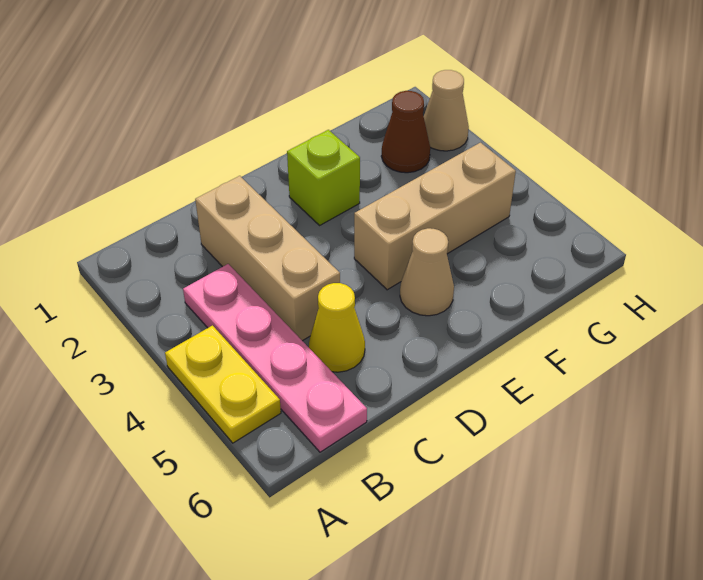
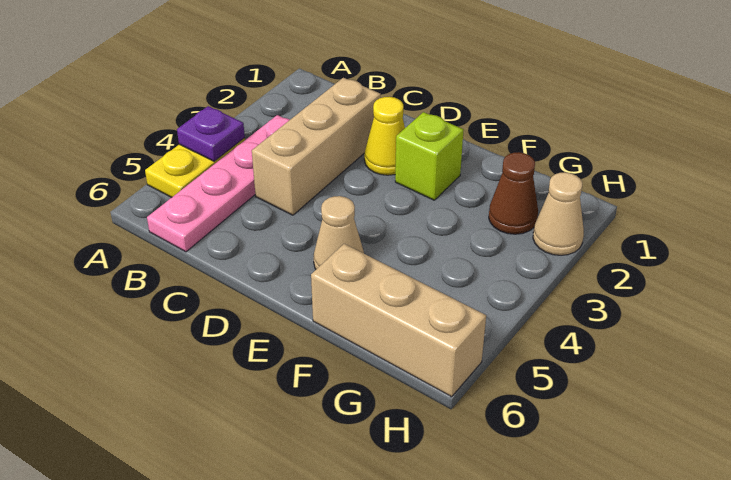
none -> purple plate A4 level 2
yellow cone C5 level 1 -> yellow cone D2 level 1
tan brick E4:G4 level 1 -> tan brick F6:H6 level 1

